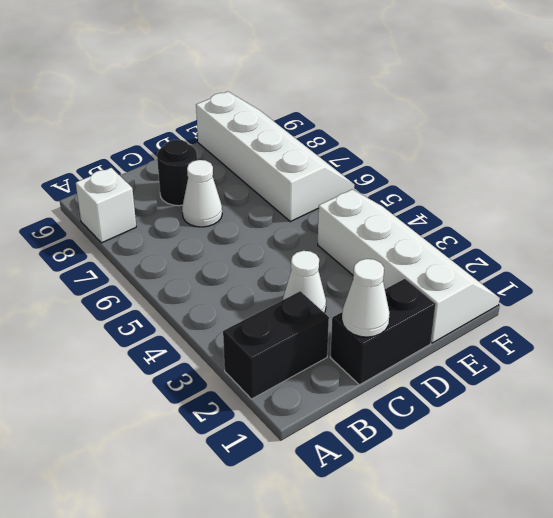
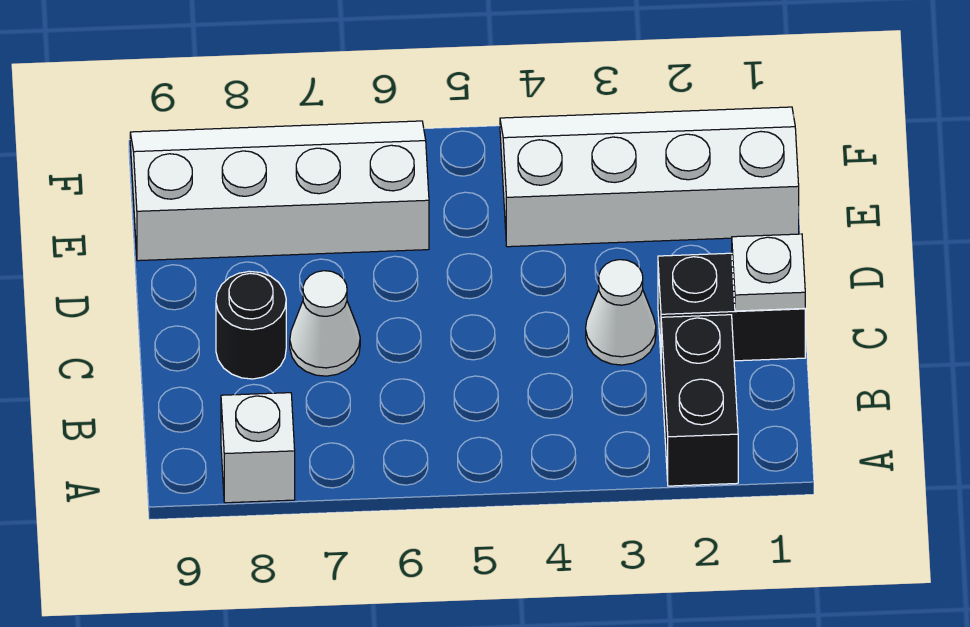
black brick C1:D1 level 1 -> black brick C1:C2 level 1
white cone C1 level 2 -> white plate C1 level 2

